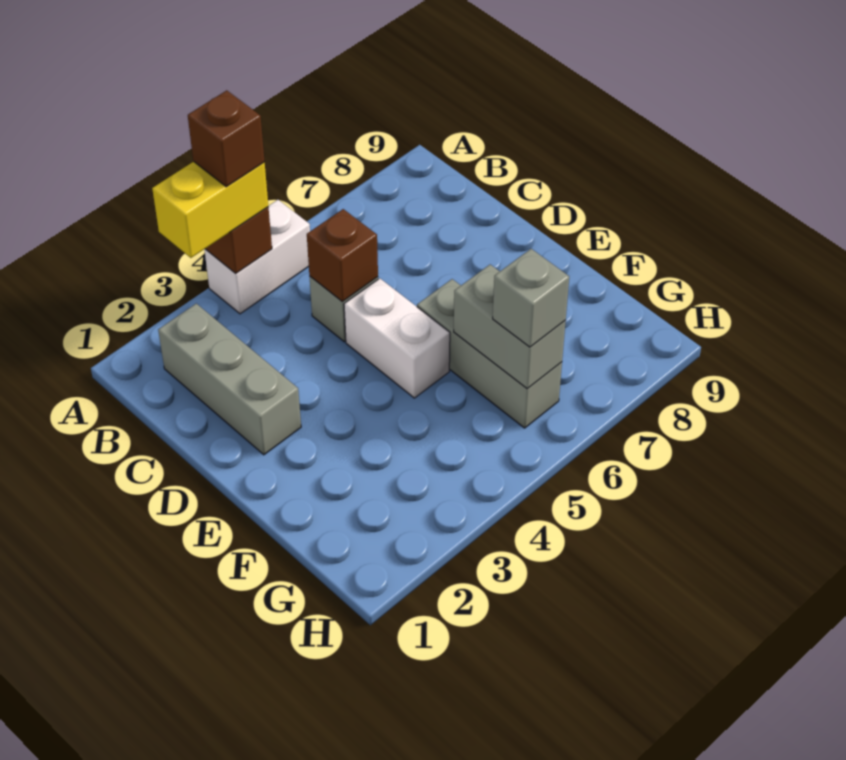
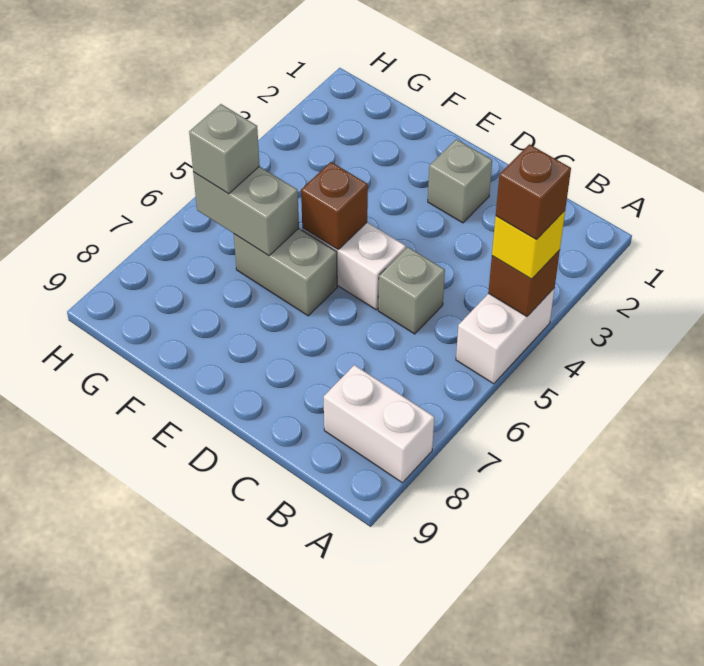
yellow brick A3:A4 level 3 -> yellow brick A4 level 3
none -> white brick A8:B8 level 1
grey brick B2:D2 level 1 -> grey brick D2 level 1
brown brick C5 level 2 -> brown brick E5 level 2
grey brick E6:G6 level 1 -> grey brick E6:F6 level 1

